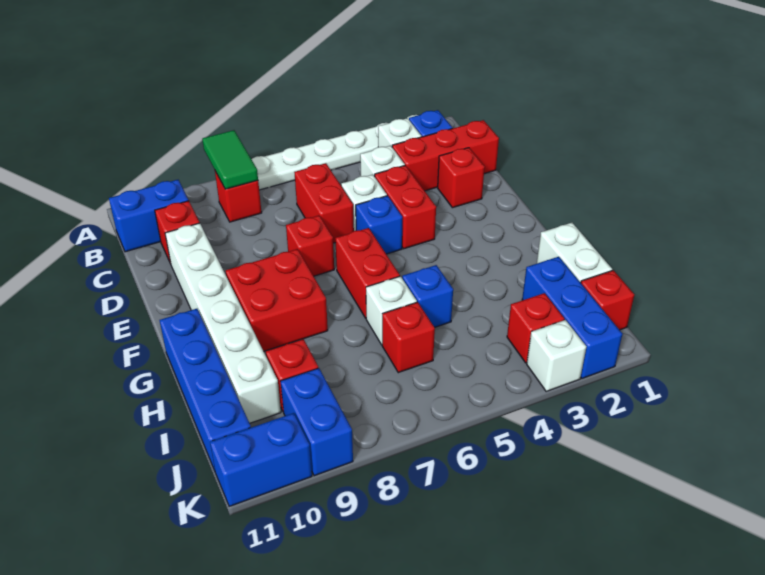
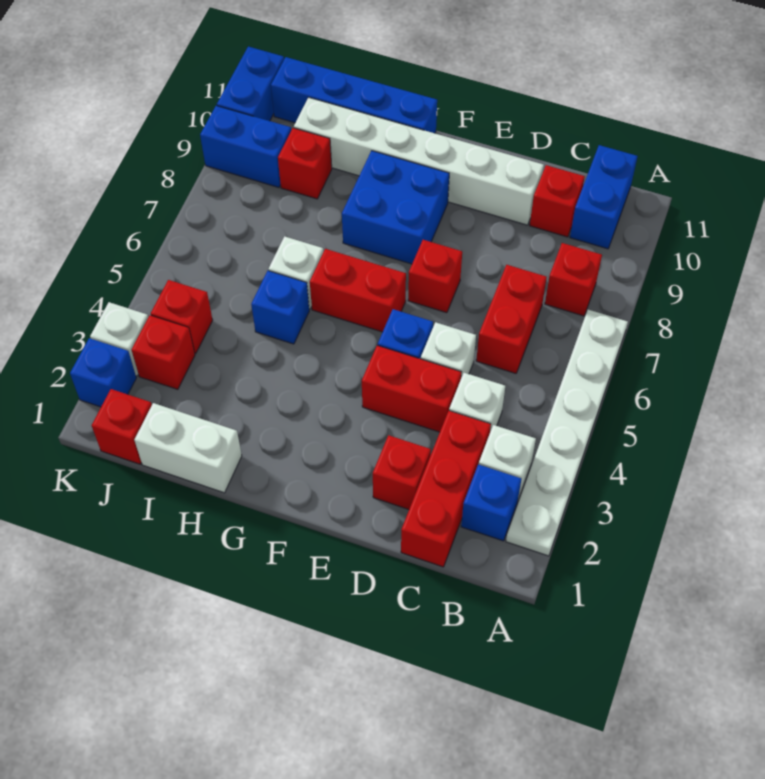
green tile A8:B8 level 2 -> none
red brick C6:D6 level 1 -> red brick C6:C7 level 1
red brick F8:G9 level 1 -> blue brick F8:G9 level 1
blue brick I2:K2 level 1 -> blue brick K2 level 1
red brick I6 level 1 -> red brick J4 level 1

